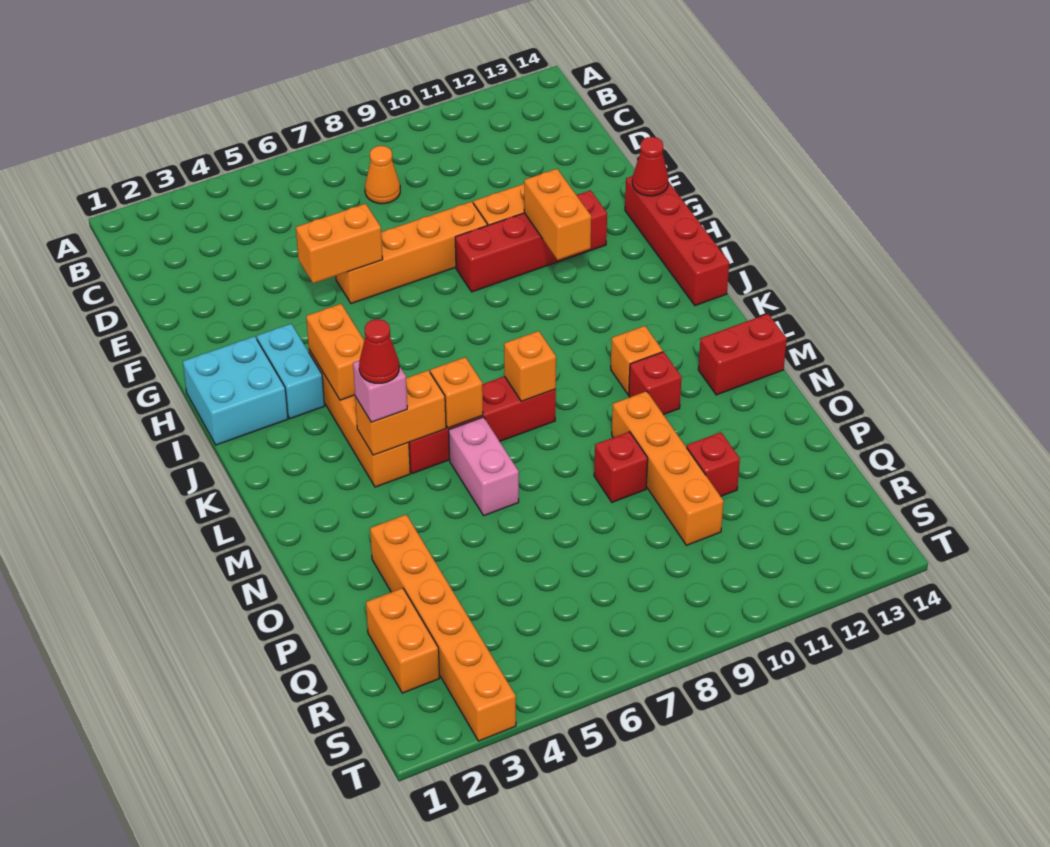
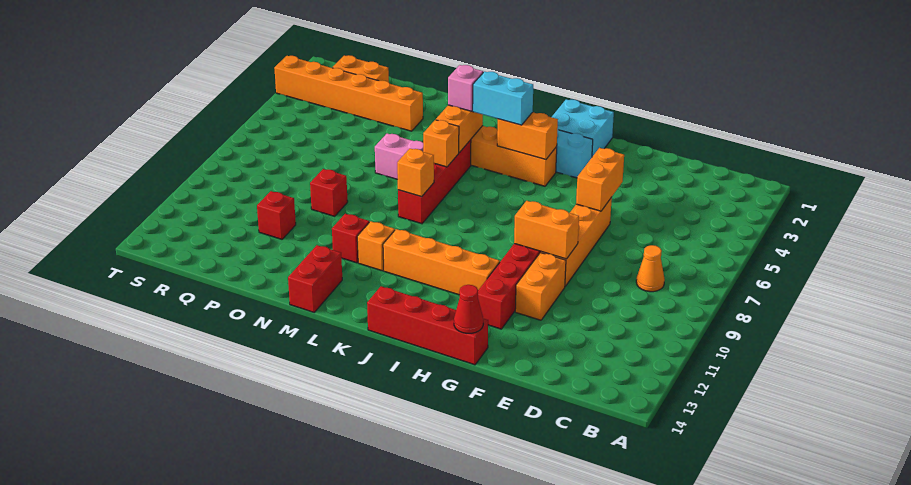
orange brick G11:H11 level 2 -> orange brick F9:G9 level 2
none -> cyan brick J4:K4 level 3
red cone L4 level 4 -> none
orange brick N10:Q10 level 1 -> orange brick H11:K11 level 1

